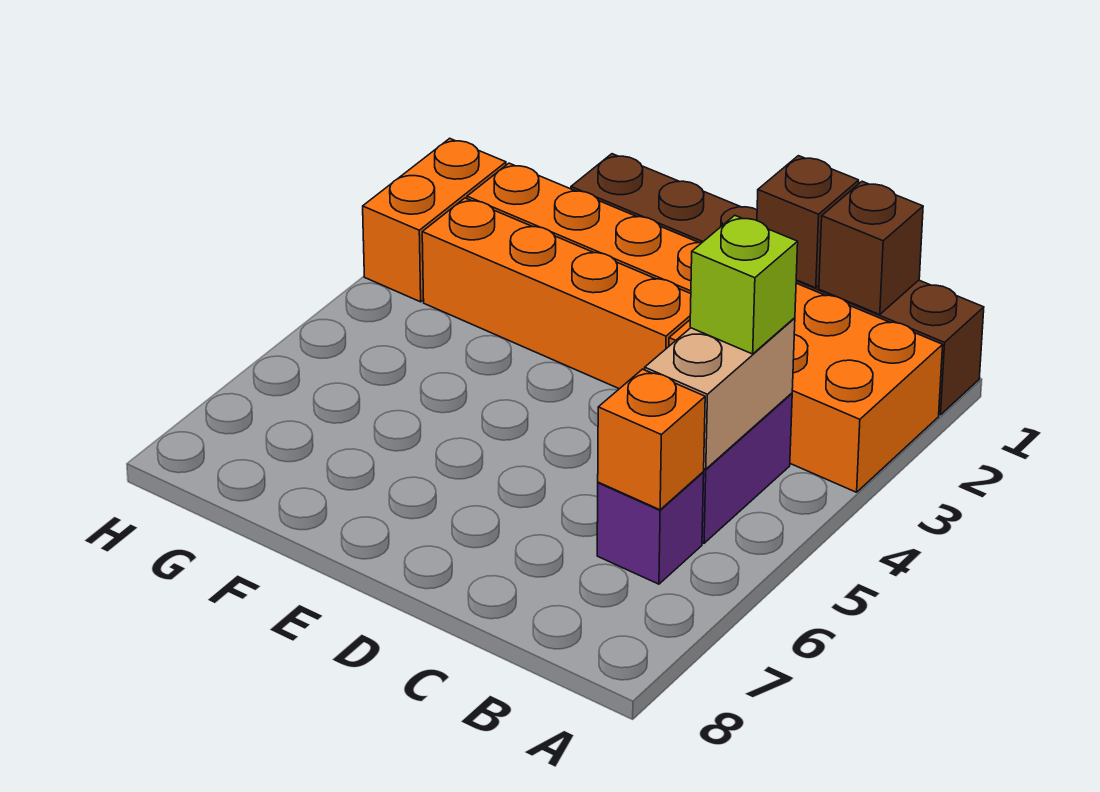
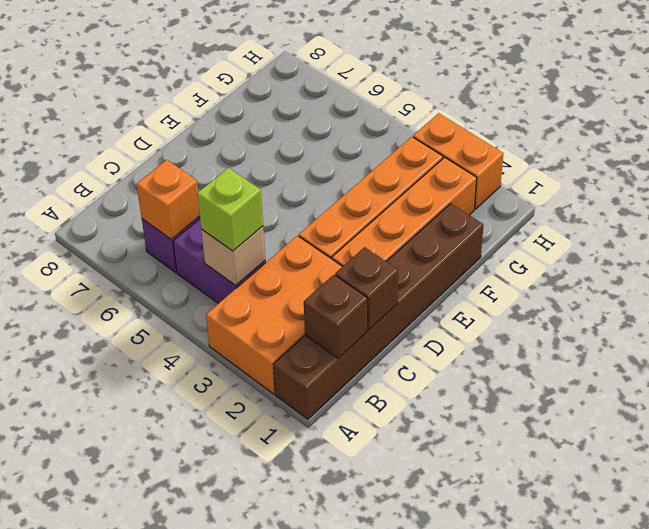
tan brick B4:B5 level 2 -> tan brick B4 level 2

